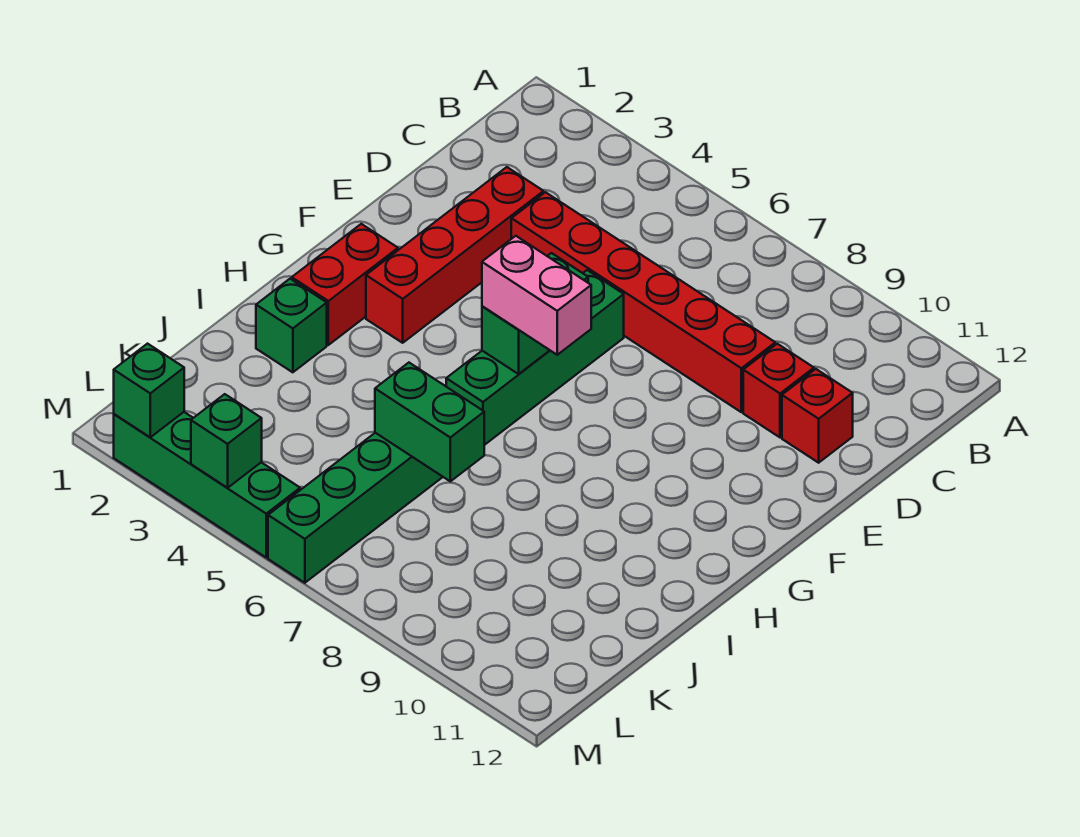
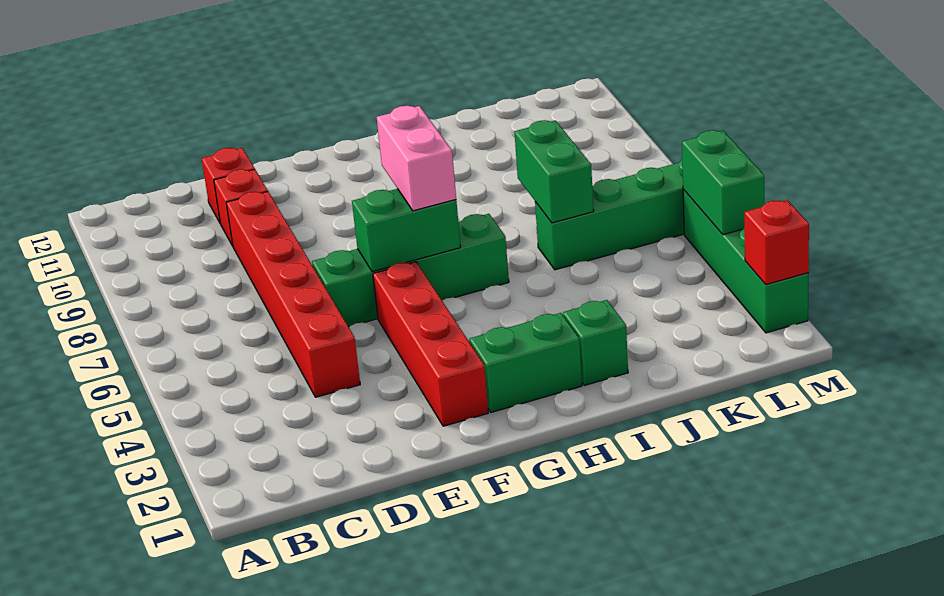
red brick D3:G3 level 1 -> red brick F2:F5 level 1
red brick G2:H2 level 1 -> green brick G2:H2 level 1
green brick M2 level 2 -> red brick M2 level 2
green brick M4 level 2 -> green brick M4:M5 level 2

